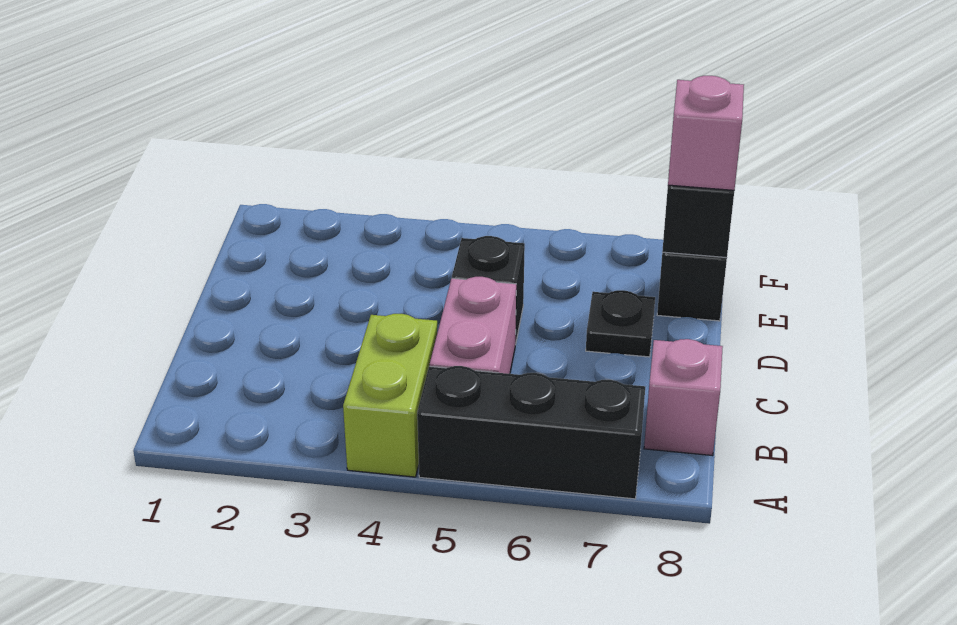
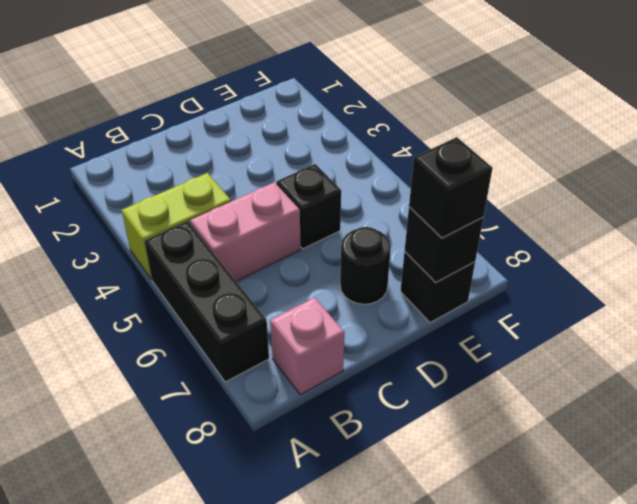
black plate D7 level 1 -> black round brick D7 level 1
pink brick E8 level 3 -> black brick E8 level 3

